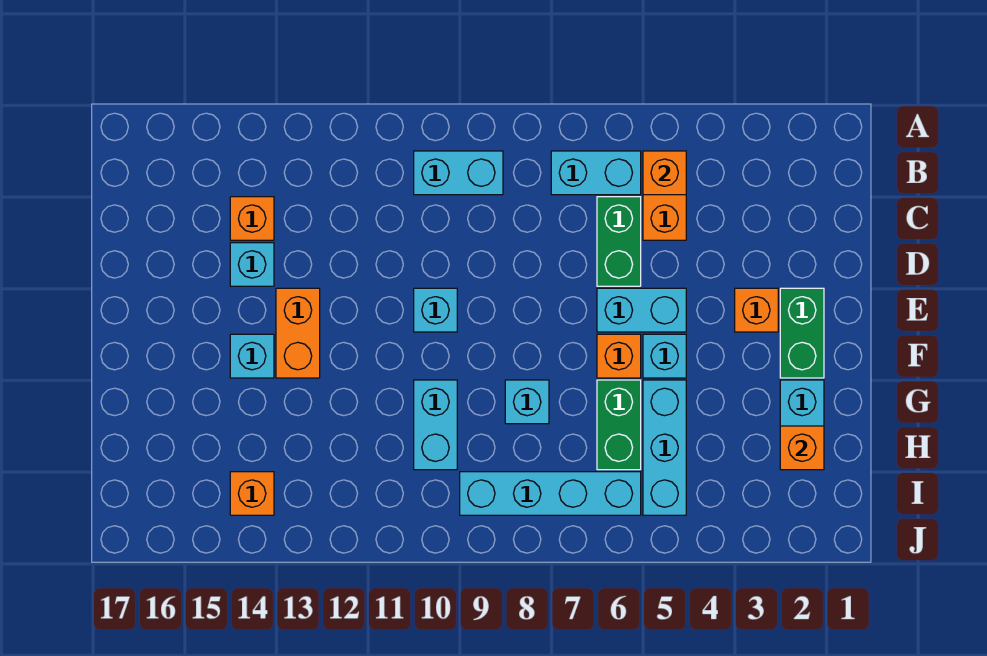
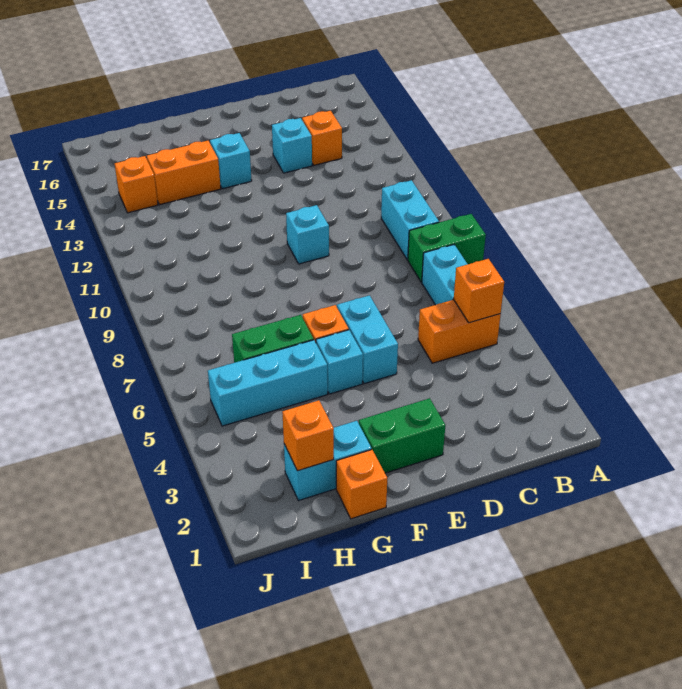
green brick C6:D6 level 1 -> green brick A8:B8 level 1
orange brick E3 level 1 -> orange brick G1 level 1
orange brick E13:F13 level 1 -> orange brick G14:H14 level 1
cyan brick G8 level 1 -> none
cyan brick G10:H10 level 1 -> none
cyan brick I6:I9 level 1 -> none

